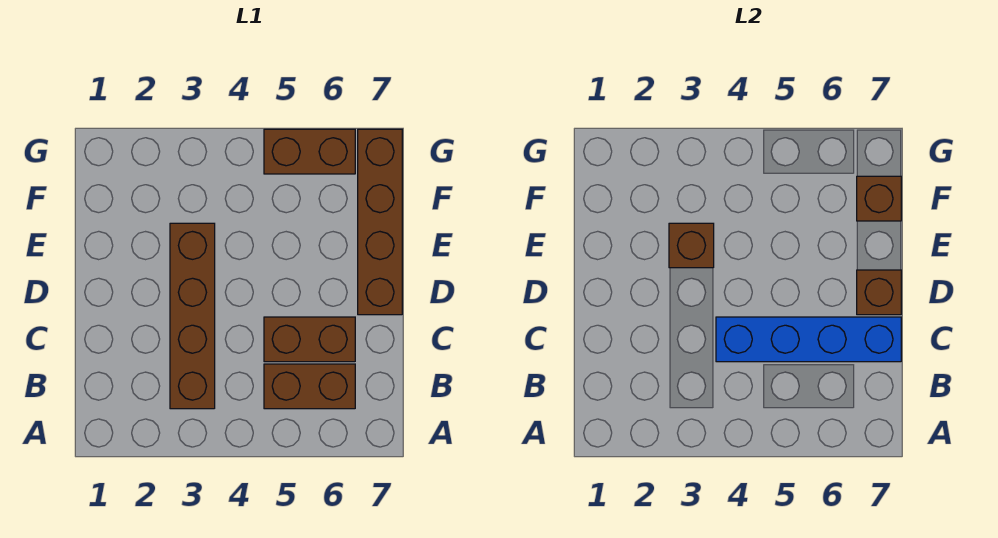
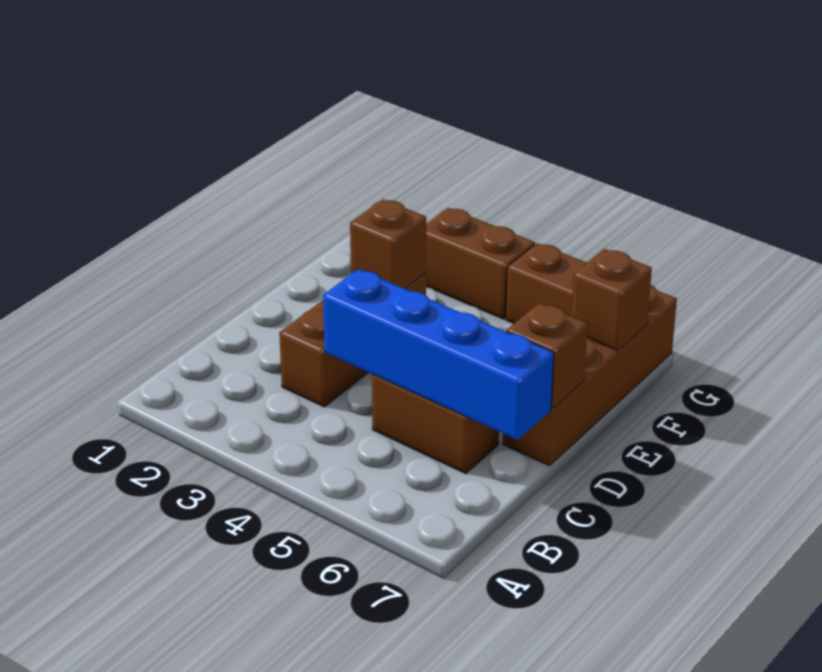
brown brick B3:E3 level 1 -> brown brick C3:E3 level 1
brown brick B5:B6 level 1 -> brown brick G3:G4 level 1

